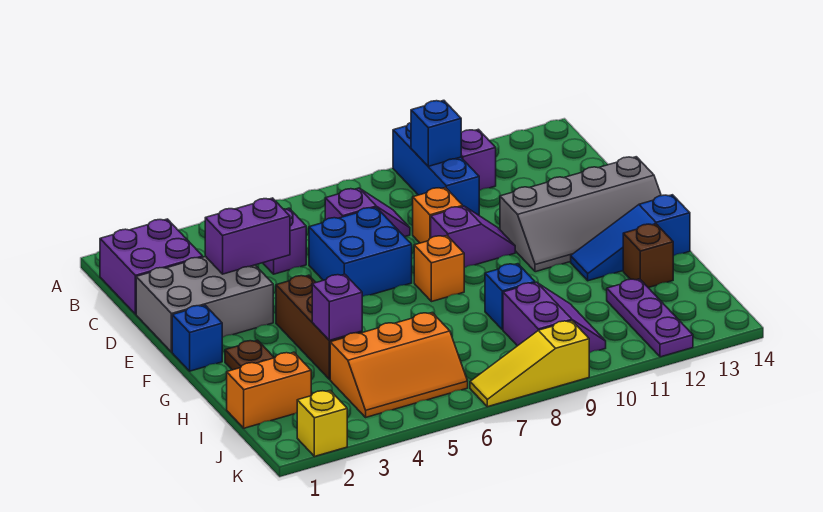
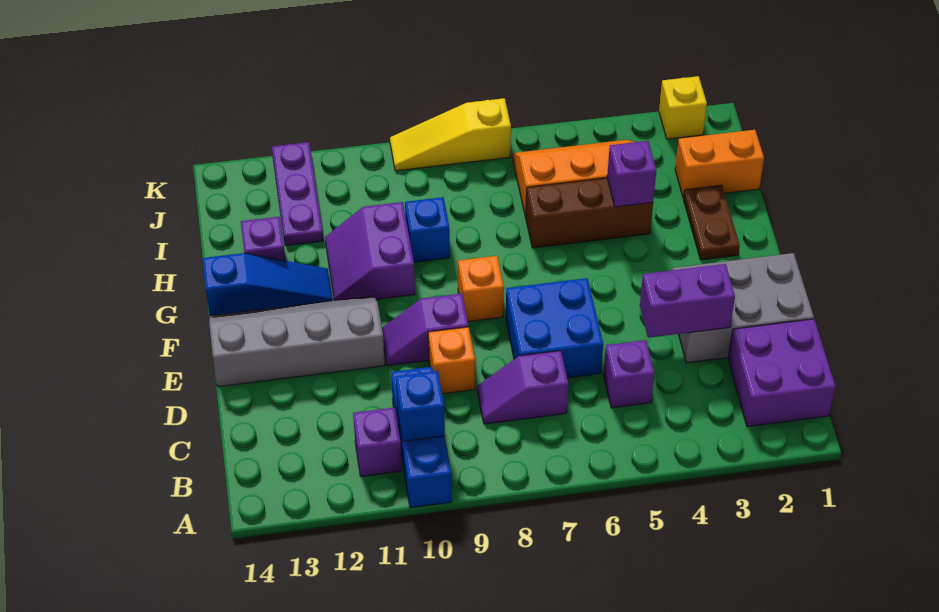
blue brick F1 level 1 -> none
brown brick F4:H4 level 1 -> brown brick H4:H6 level 1
brown brick H13 level 1 -> purple brick H13 level 1
purple slope I9:J10 level 1 top 9 -> purple slope G10:H11 level 1 top 10
yellow slope K7:K9 level 1 top 9 -> yellow slope K7:K9 level 1 top 7

